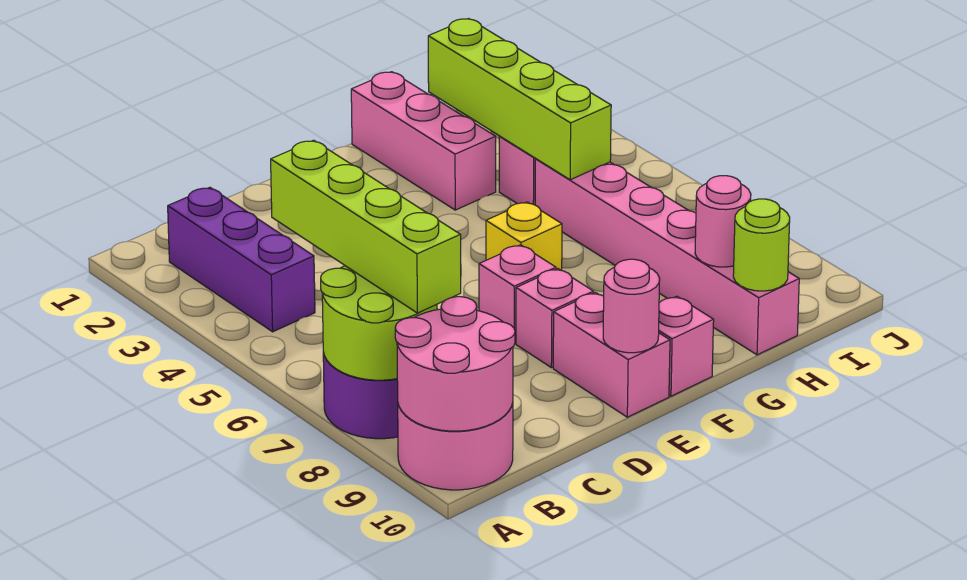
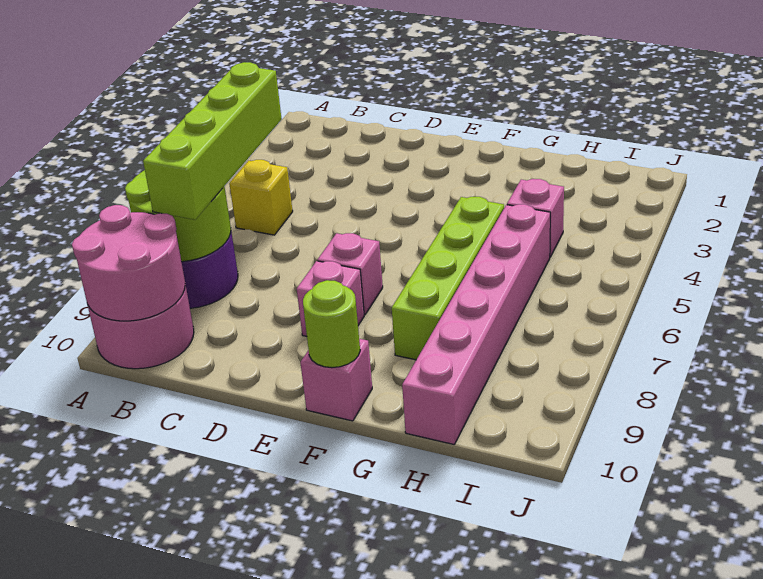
purple brick B2:B4 level 1 -> none
pink brick E9:E10 level 1 -> none
pink round brick E10 level 2 -> none
yellow brick F6 level 1 -> yellow brick B5 level 1
pink brick G1:G3 level 1 -> none
lime brick H2:H5 level 2 -> lime brick G5:G8 level 1
pink round brick H9 level 2 -> none
lime round brick H10 level 2 -> lime round brick F10 level 2

